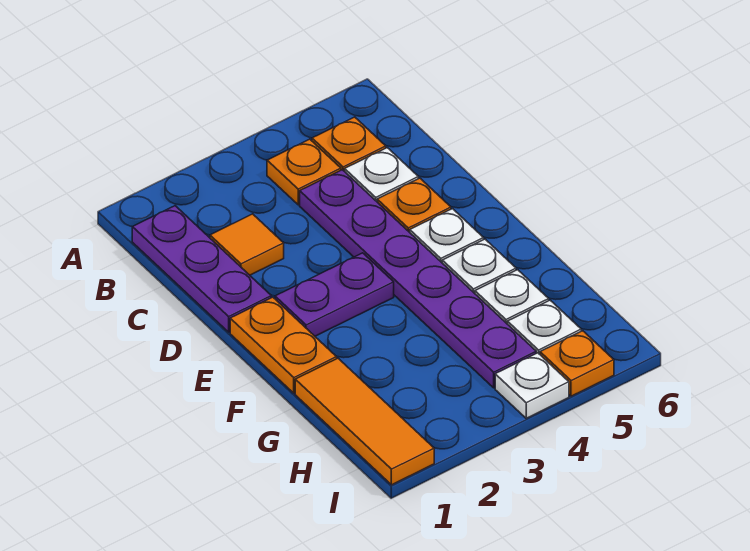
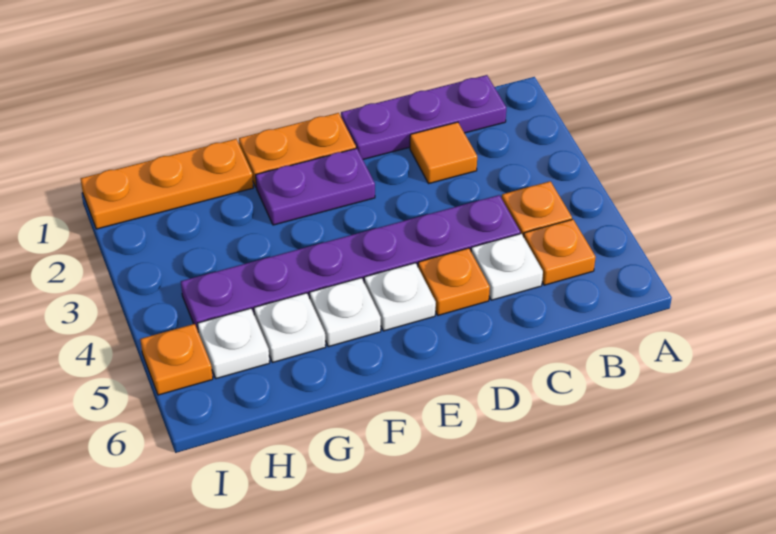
purple plate E2:E3 level 1 -> purple plate E2:F2 level 1
orange tile G1:I1 level 1 -> orange plate G1:I1 level 1
white plate I4 level 1 -> none

